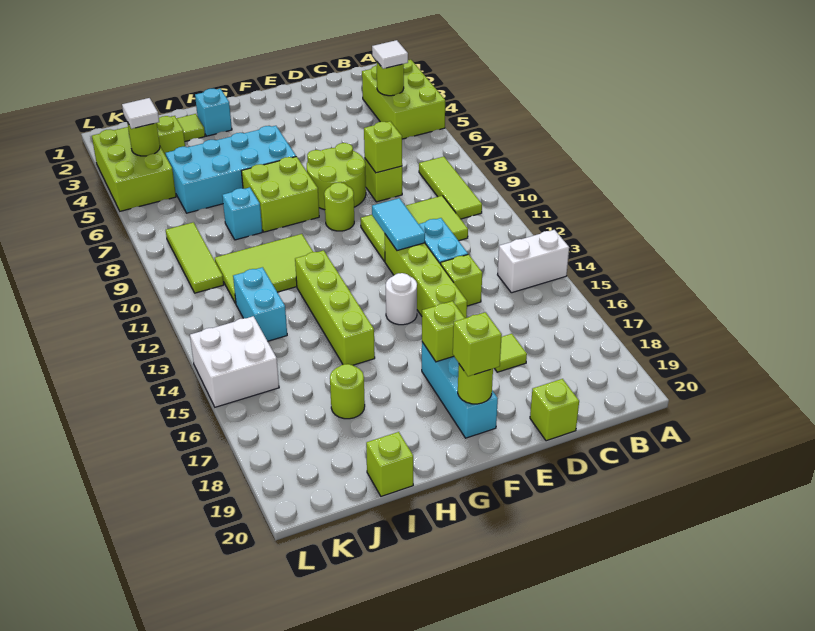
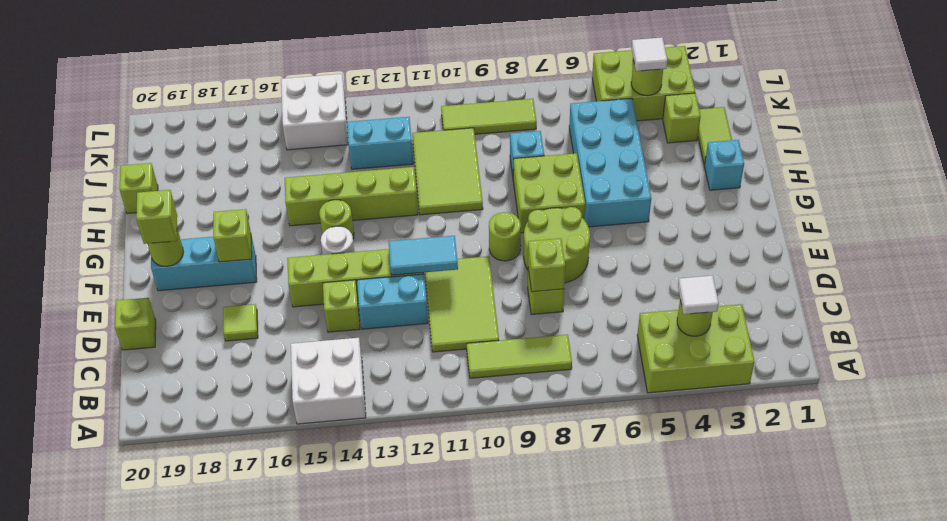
white brick A14:B14 level 1 -> white brick A14:B15 level 1
lime round brick I17 level 1 -> lime round brick G14 level 1

